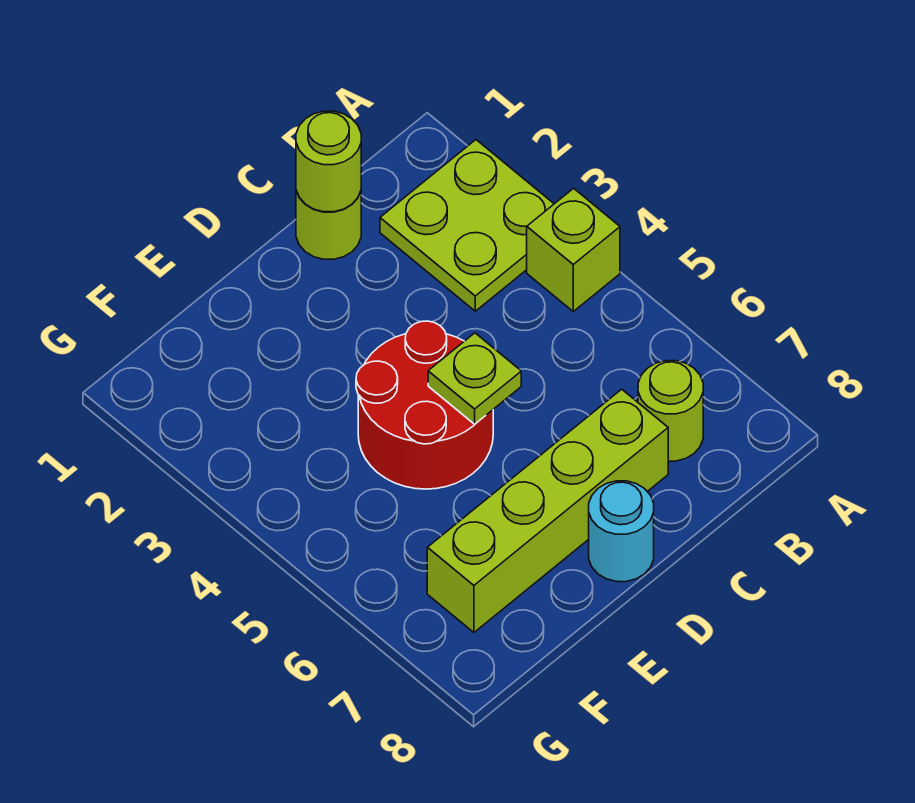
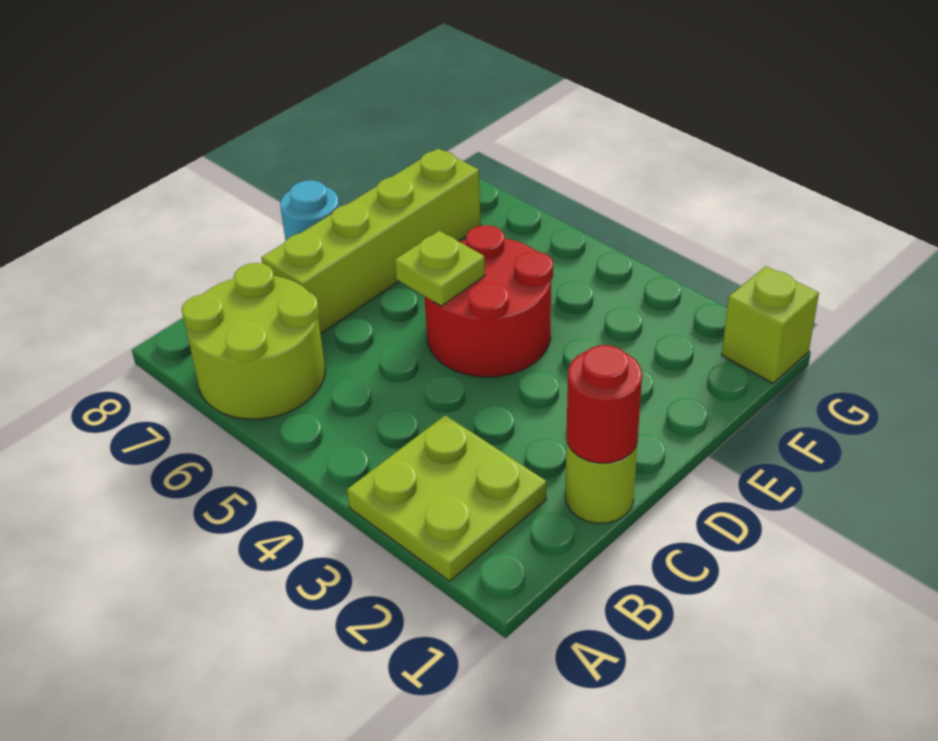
lime brick A4 level 1 -> lime brick G1 level 1
lime round brick B7 level 1 -> lime round brick A6:B7 level 1
lime round brick C1 level 2 -> red round brick C1 level 2

